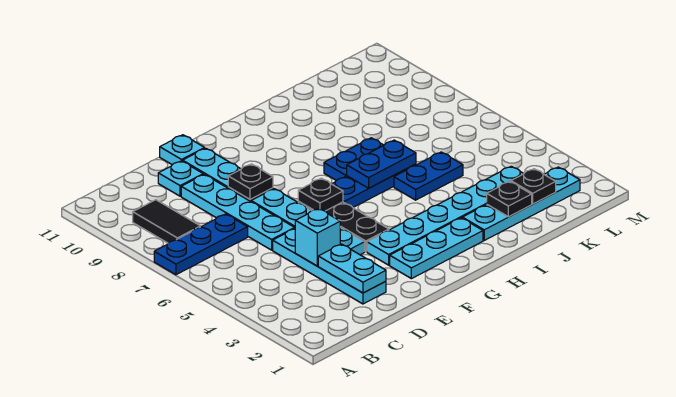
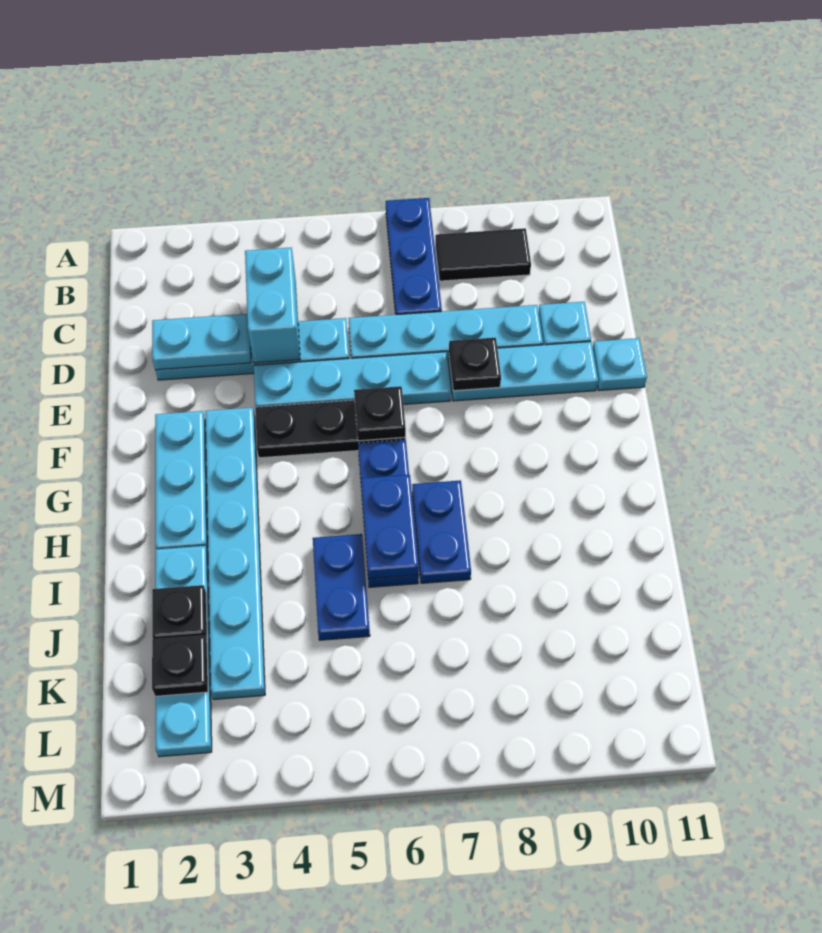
cyan brick D4 level 2 -> cyan brick C4:D4 level 2

